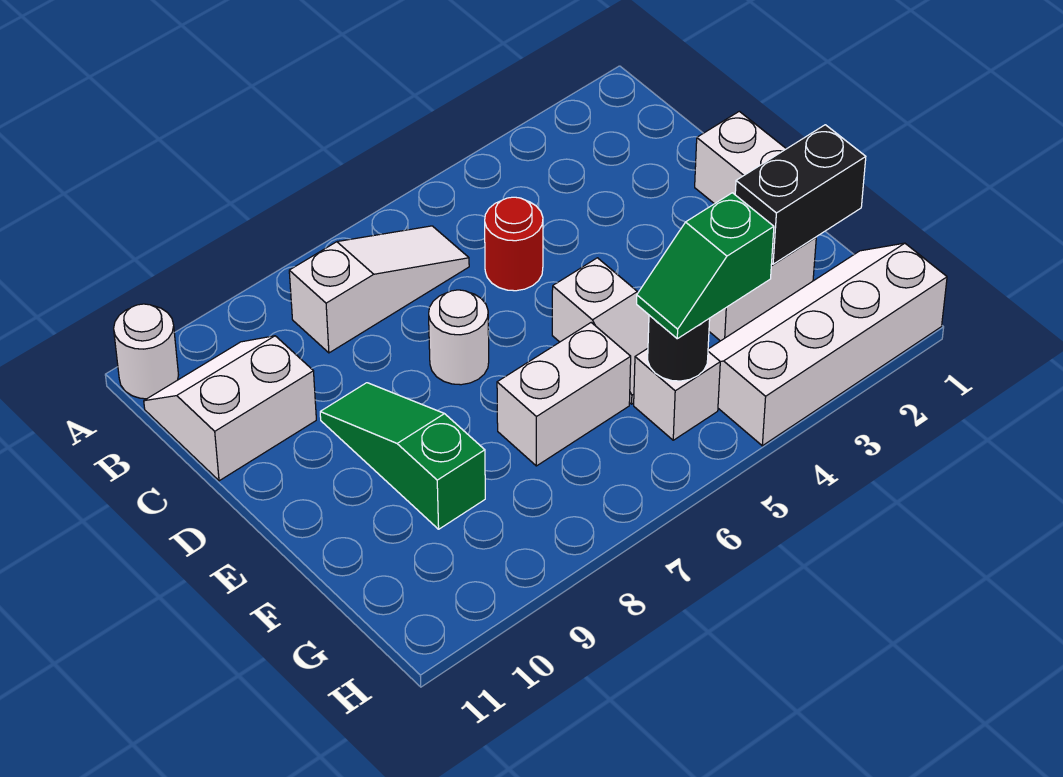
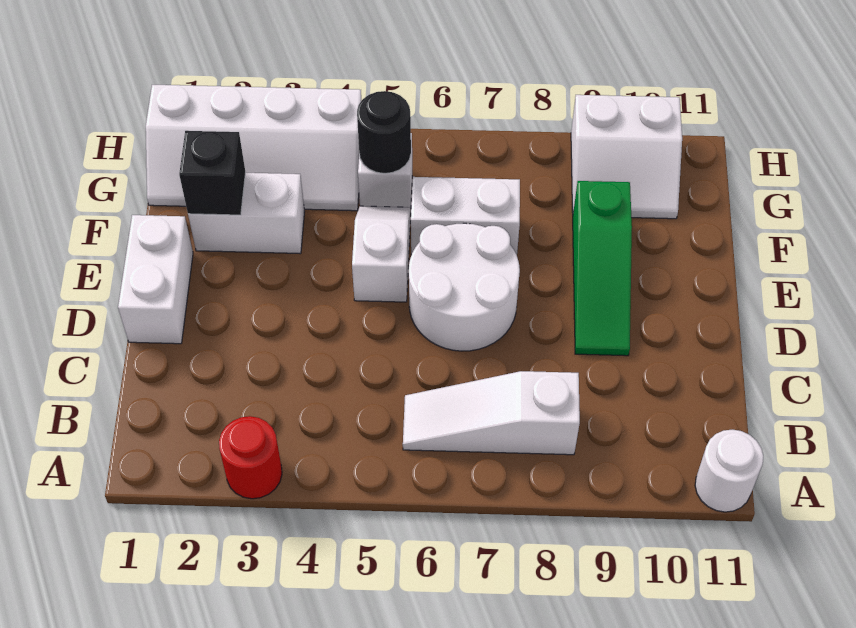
white slope B10:C11 level 1 top C -> white slope G9:H10 level 1 top H
red round brick C5 level 1 -> red round brick A3 level 1
white round brick D7 level 1 -> white round brick D6:E7 level 1
black brick F1:F2 level 2 -> black brick F2 level 2
green slope G4:G5 level 3 top 4 -> none

